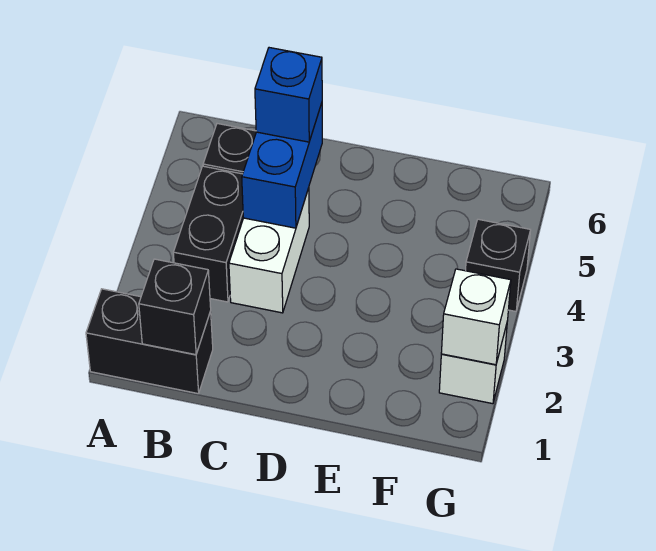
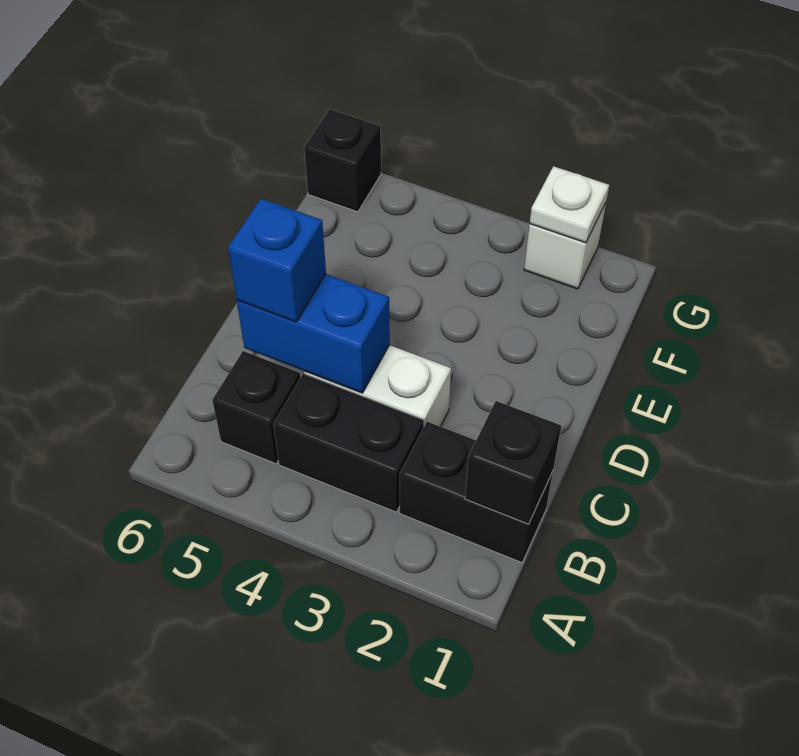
black brick A1:B1 level 1 -> black brick B1:B2 level 1
white brick G2 level 2 -> white plate G2 level 2
black brick G4 level 1 -> black brick G6 level 1

